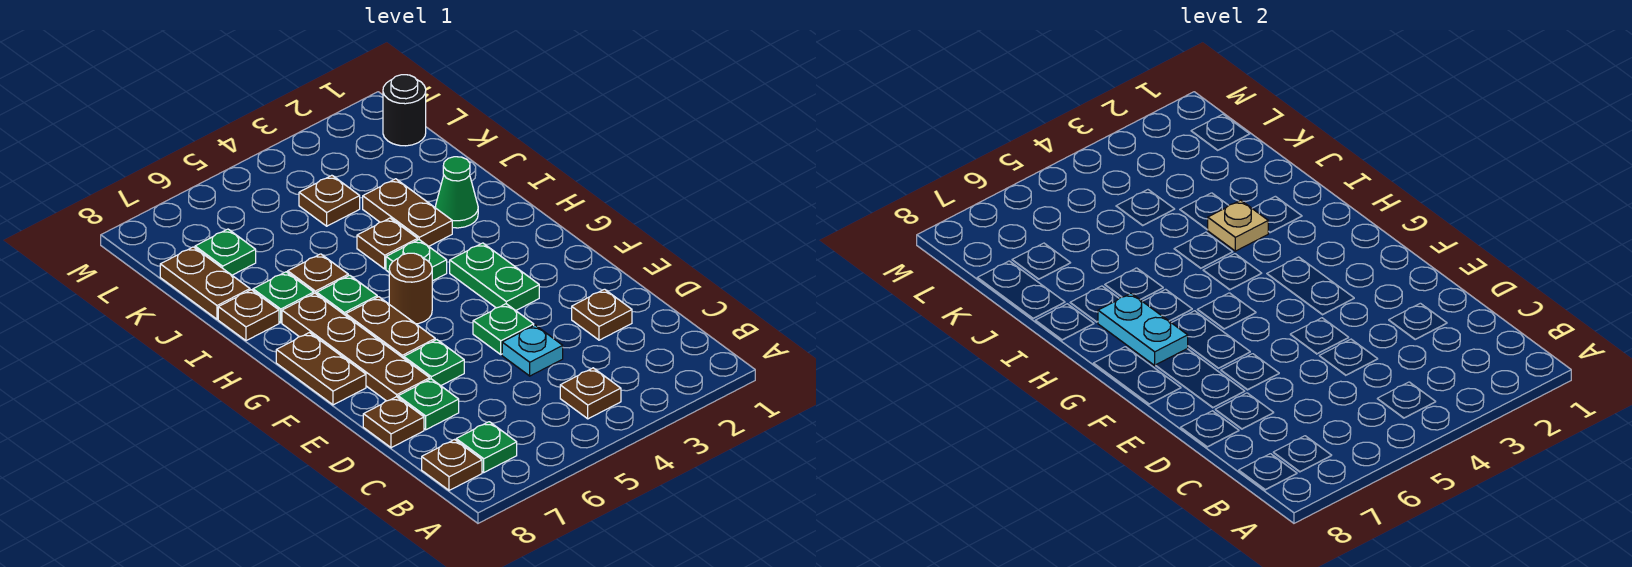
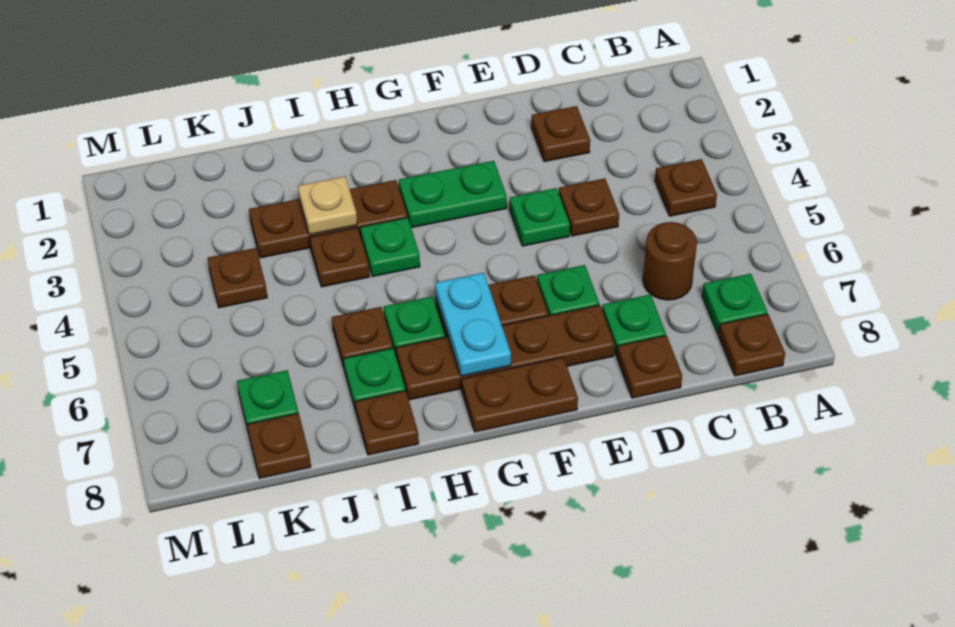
cyan plate D4 level 1 -> brown plate D4 level 1
brown round brick G5 level 1 -> brown round brick C6 level 1
cyan plate G7:H7 level 2 -> cyan plate G6:G7 level 2
green cone I2 level 1 -> none
brown plate I3:J3 level 1 -> brown plate H3:J3 level 1
brown plate J8:K8 level 1 -> brown plate K8 level 1
black round brick L1 level 1 -> none

